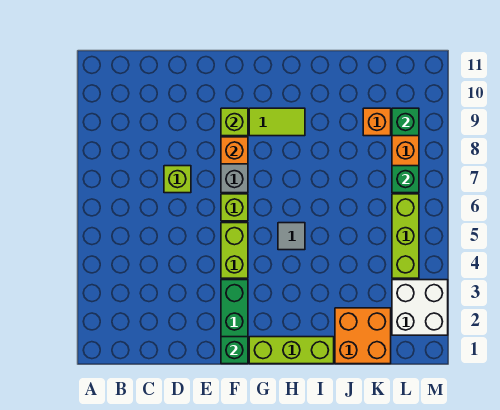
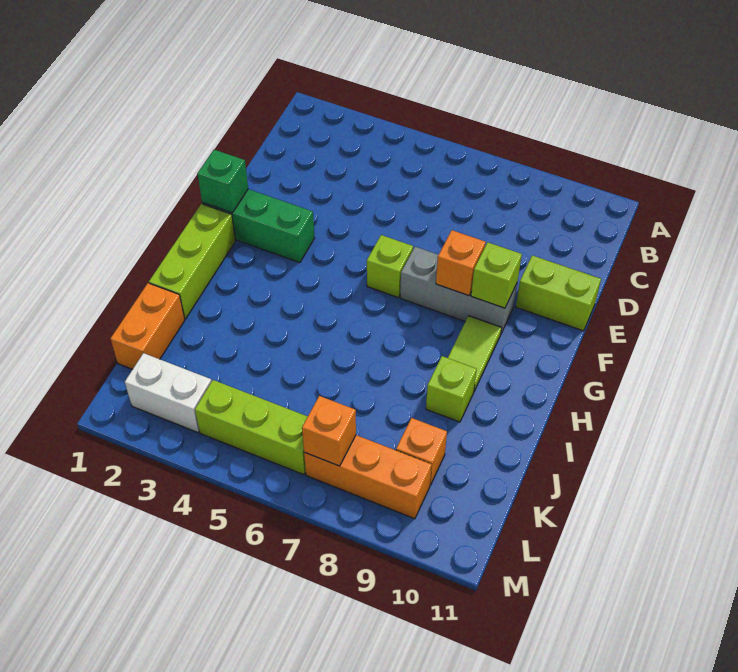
lime brick D7 level 1 -> lime brick I9 level 1
lime brick F4:F5 level 1 -> lime brick E10:E11 level 1
grey tile H5 level 1 -> none
orange brick J1:K2 level 1 -> orange brick J1:K1 level 1
white brick L2:M3 level 1 -> white brick L2:L3 level 1
green brick L7 level 2 -> orange brick L7 level 2
green brick L9 level 2 -> none

